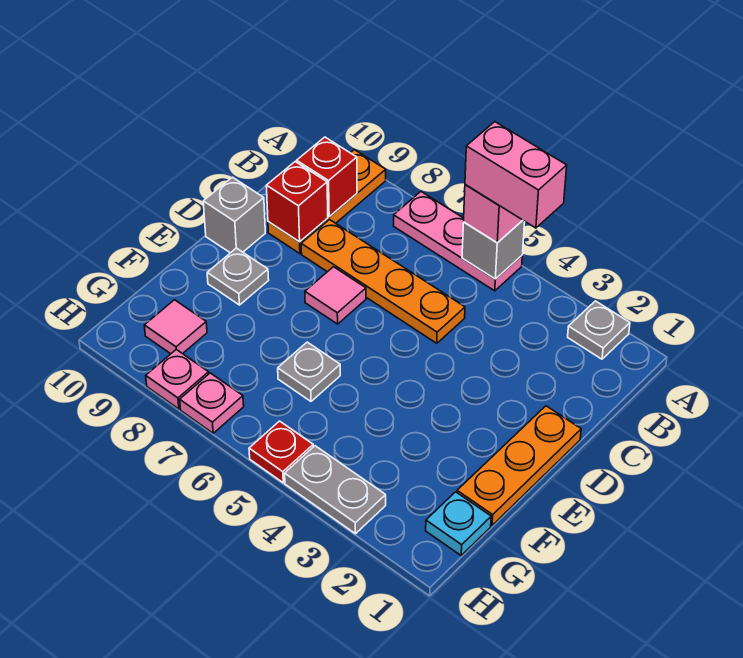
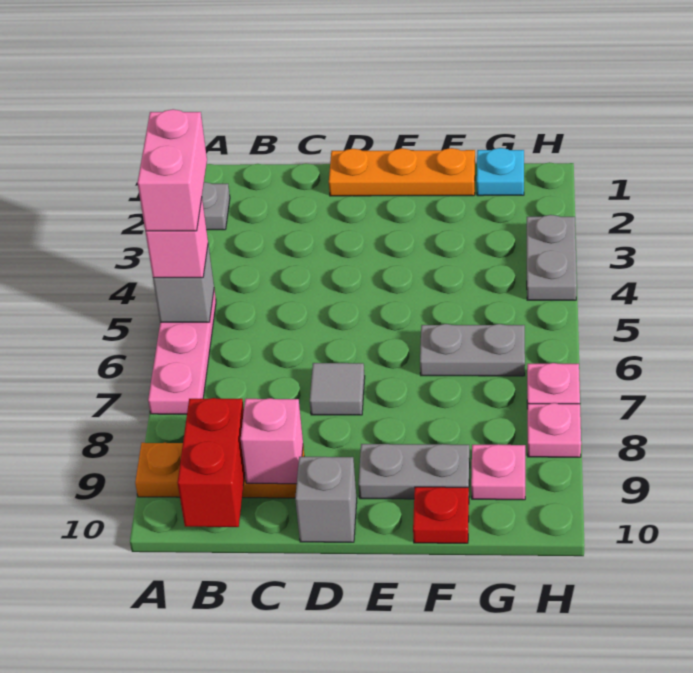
red brick B9 level 2 -> red brick B9:B10 level 2
orange plate C5:C8 level 1 -> none
red brick C9 level 2 -> pink brick C9 level 2
pink tile D7 level 1 -> grey tile D7 level 1
grey plate E9 level 1 -> grey plate E9:F9 level 1
grey plate F6 level 1 -> grey plate F6:G6 level 1
pink tile G9 level 1 -> pink plate G9 level 1
red plate H5 level 1 -> red plate F10 level 1

